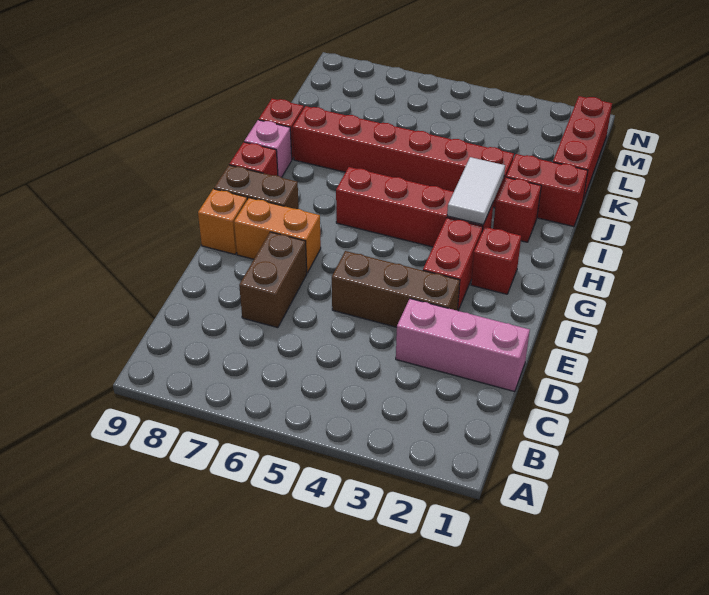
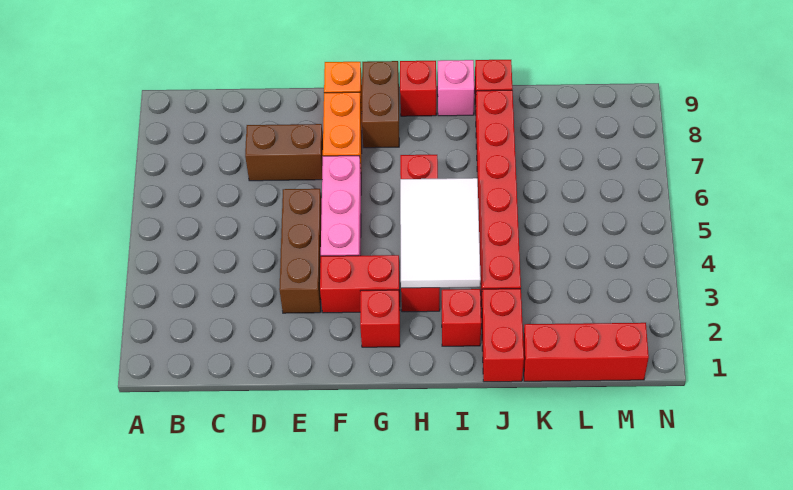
pink brick D1:D3 level 1 -> pink brick F4:F6 level 1
white tile H3:I3 level 2 -> white tile H3:I5 level 2

